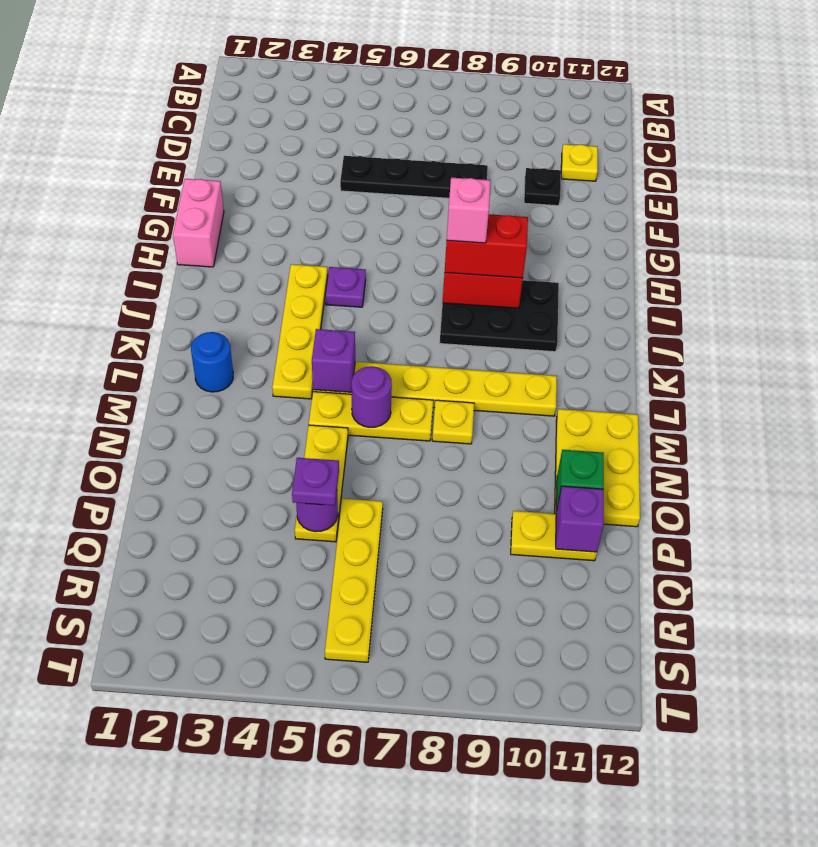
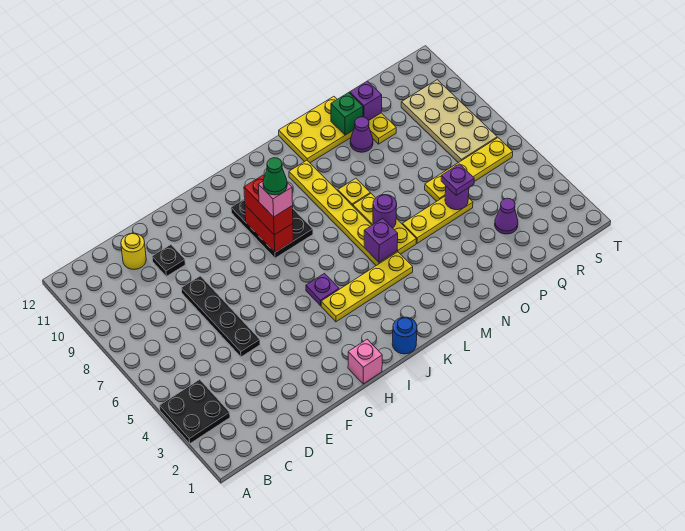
none -> black plate A3:B4 level 1
yellow plate D11 level 1 -> yellow round brick D11 level 1
pink brick G1:H1 level 1 -> pink brick H1 level 1
none -> green cone I8 level 5
blue round brick L2 level 1 -> blue round brick J1 level 1
none -> purple cone O10 level 1
none -> purple cone Q3 level 1
none -> tan plate R7:S10 level 1

